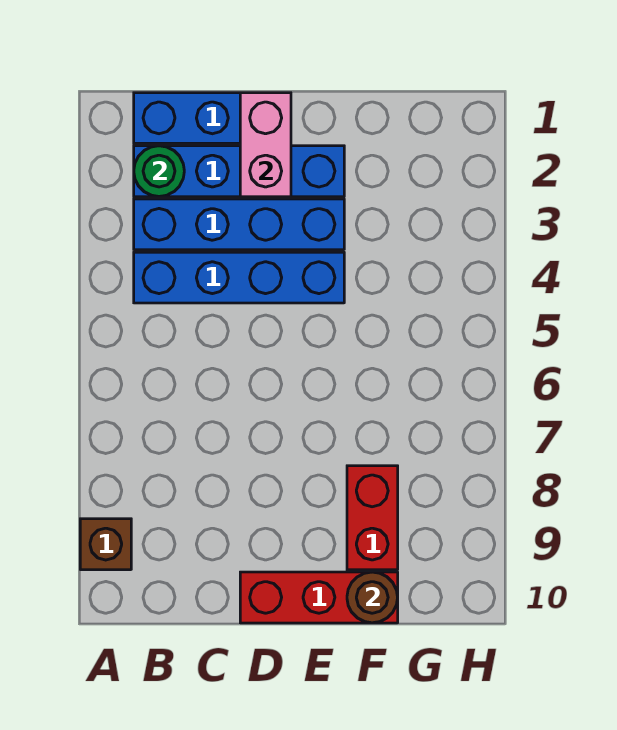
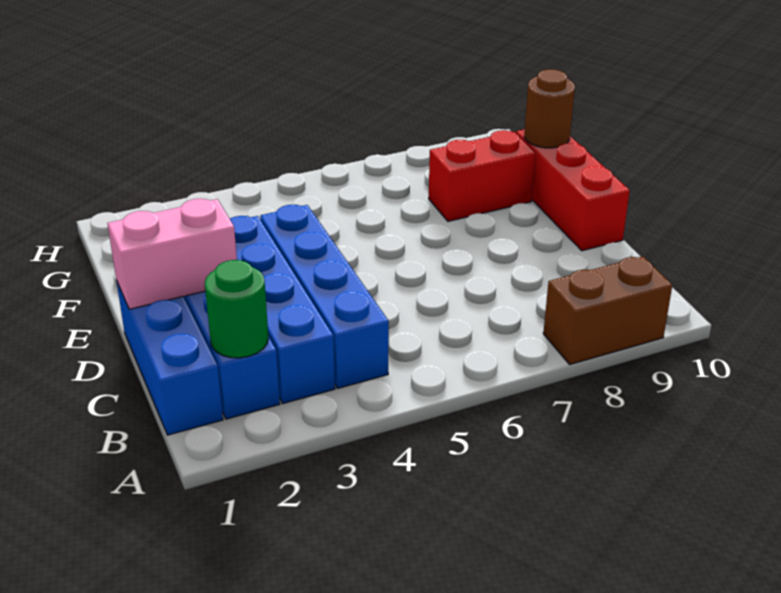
brown brick A9 level 1 -> brown brick A8:A9 level 1

